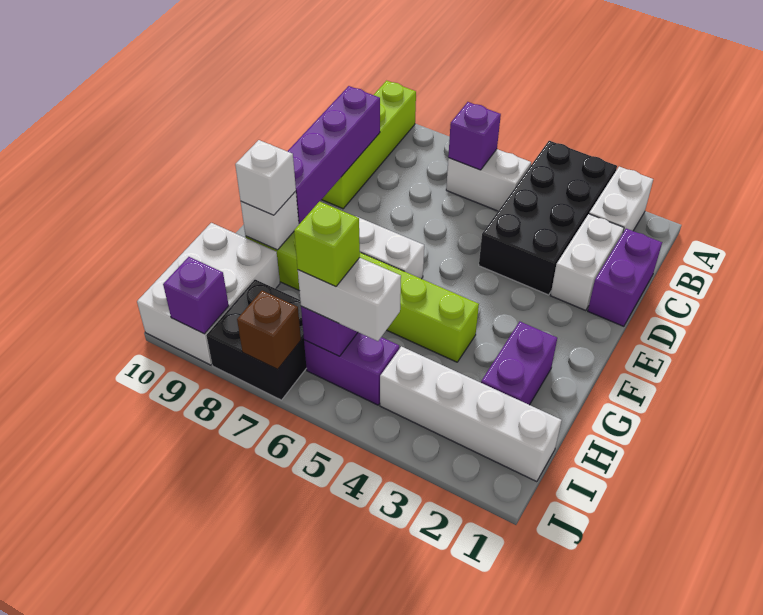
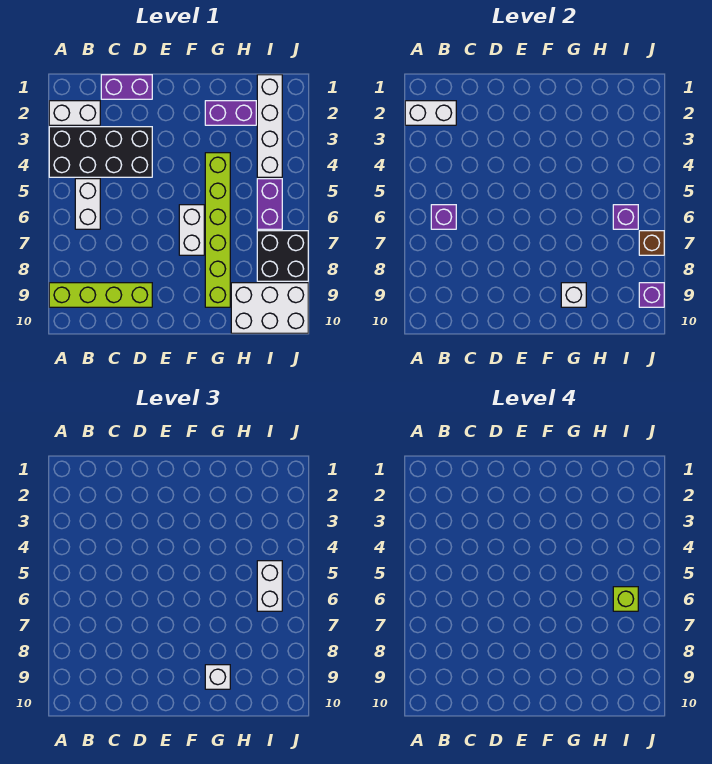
white brick C2:D2 level 1 -> white brick A2:B2 level 2
purple brick C9:F9 level 2 -> none

